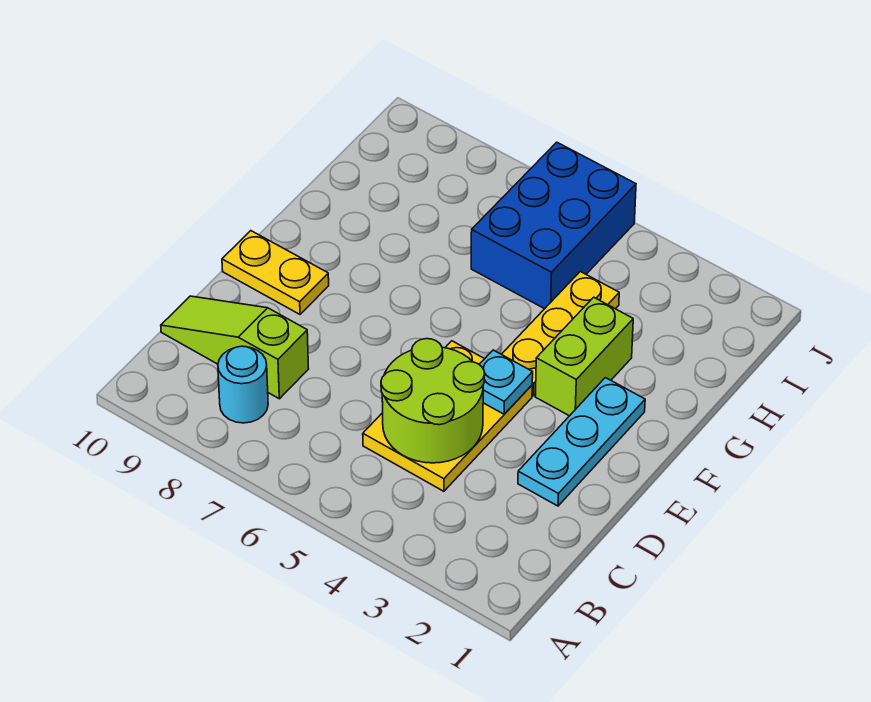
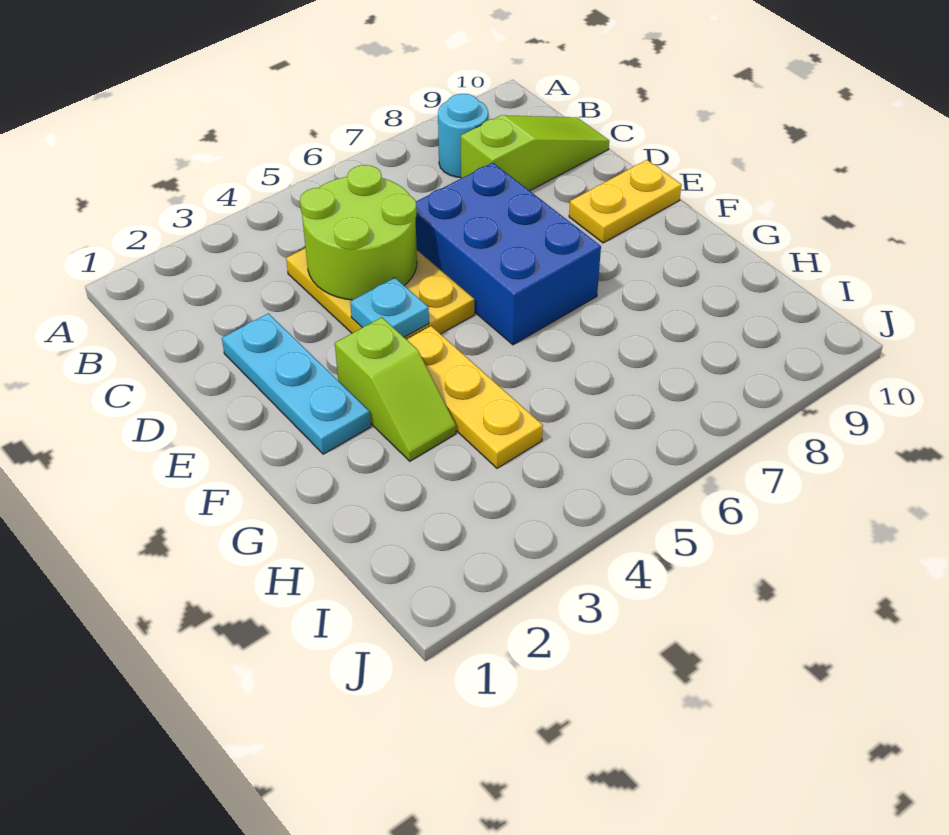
lime brick F3:G3 level 1 -> lime slope F3:G3 level 1 top F
blue brick H5:J6 level 1 -> blue brick D6:F7 level 1

